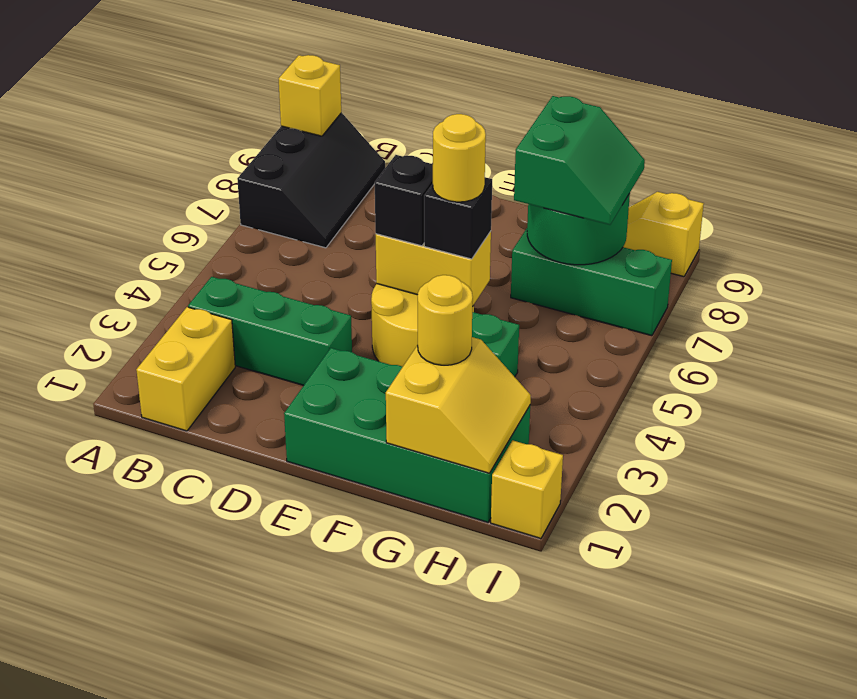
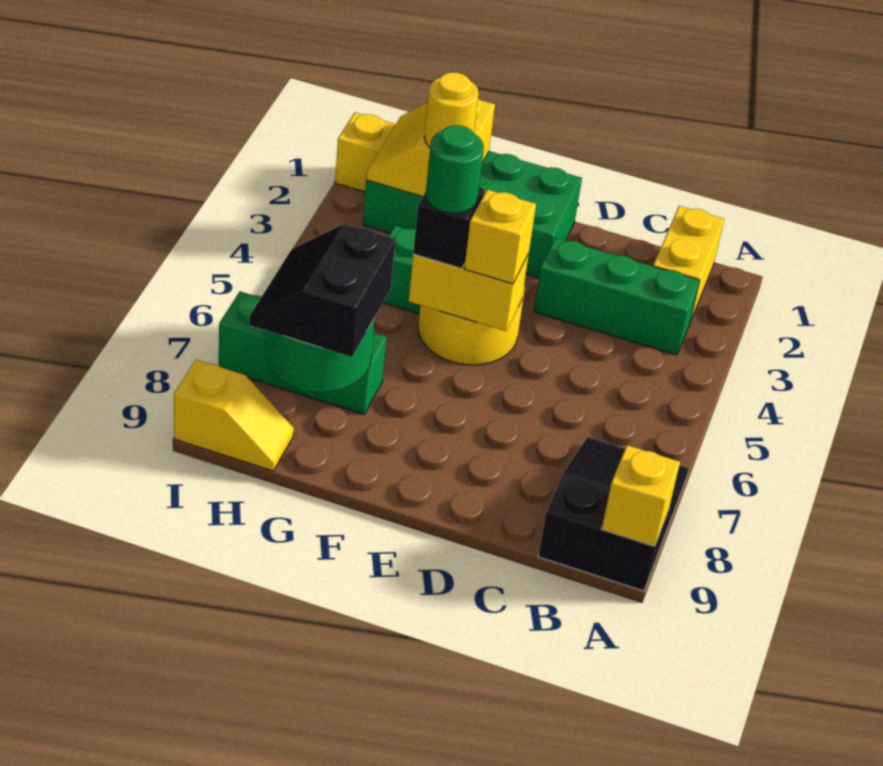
black slope A7:B9 level 1 top A -> black slope A7:B9 level 1 top 9
black brick E5 level 3 -> yellow brick E5 level 3
yellow round brick F5 level 4 -> green round brick F5 level 4
green slope G7:H8 level 3 top G -> black slope G7:H8 level 3 top G

